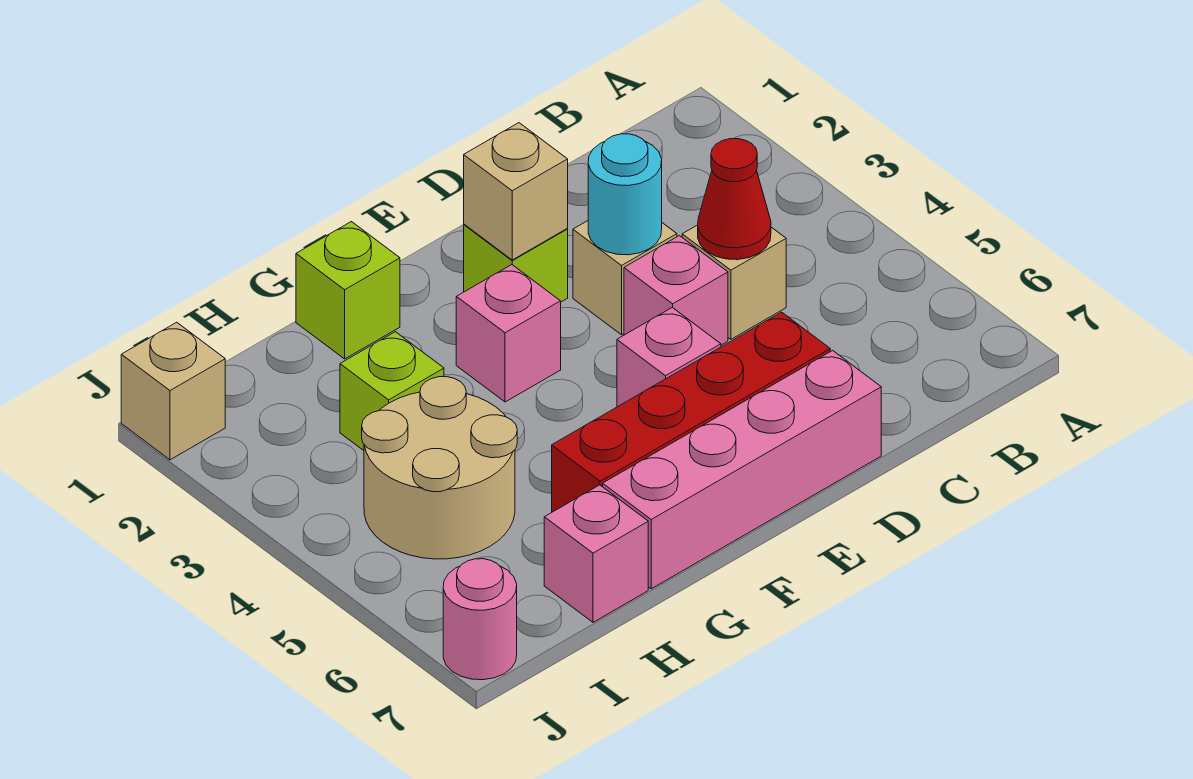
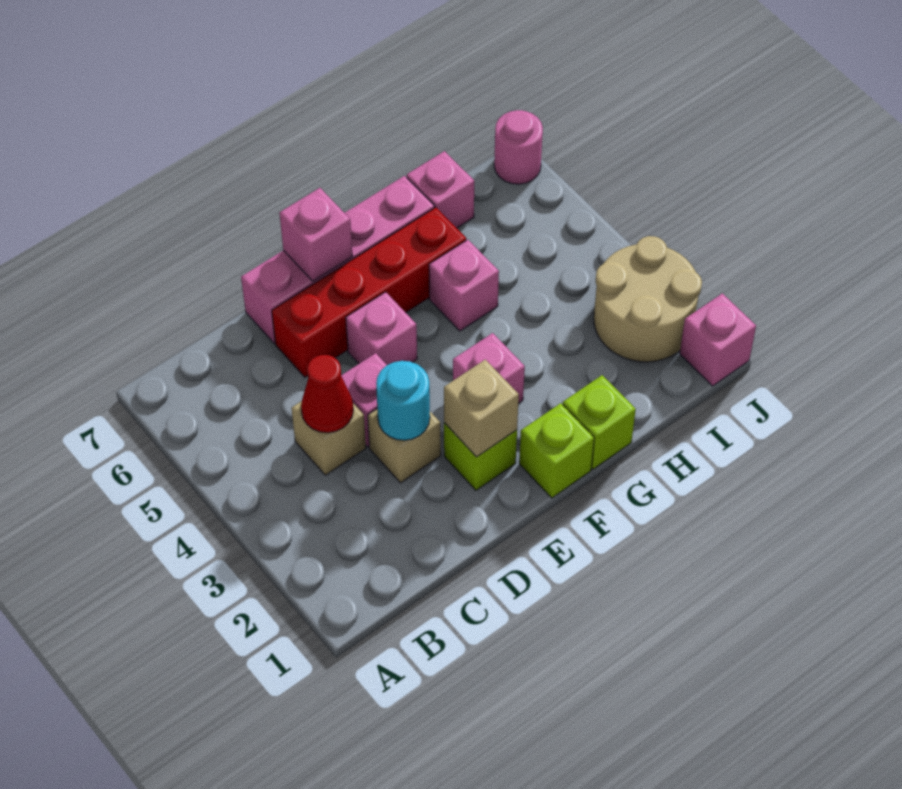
none -> pink brick E7 level 2
none -> pink brick G5 level 1
lime brick H3 level 1 -> lime brick F1 level 1
tan round brick H4:I5 level 1 -> tan round brick I2:J3 level 1
tan brick J1 level 1 -> pink brick J1 level 1

